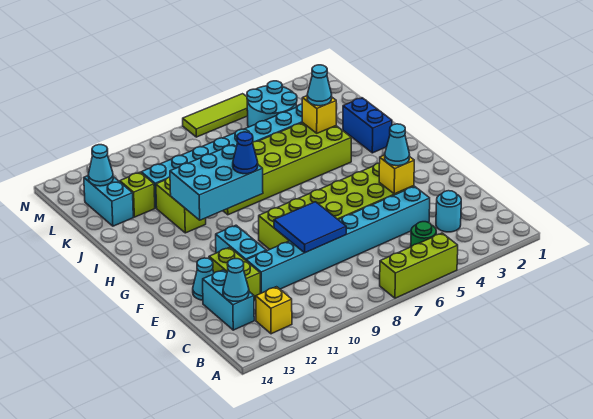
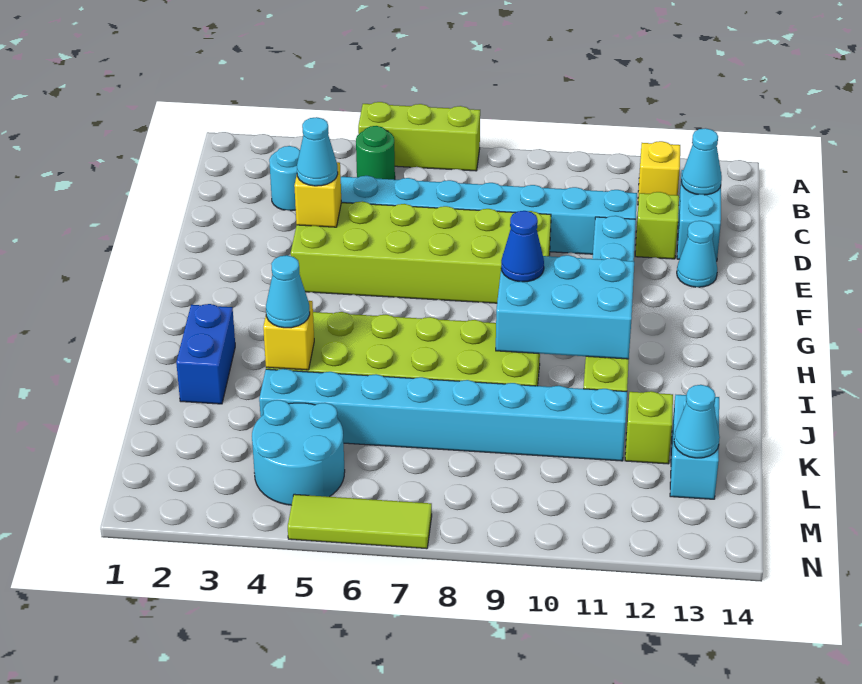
blue tile D8:E9 level 2 -> none
lime brick D12:E12 level 1 -> lime brick D12 level 1

